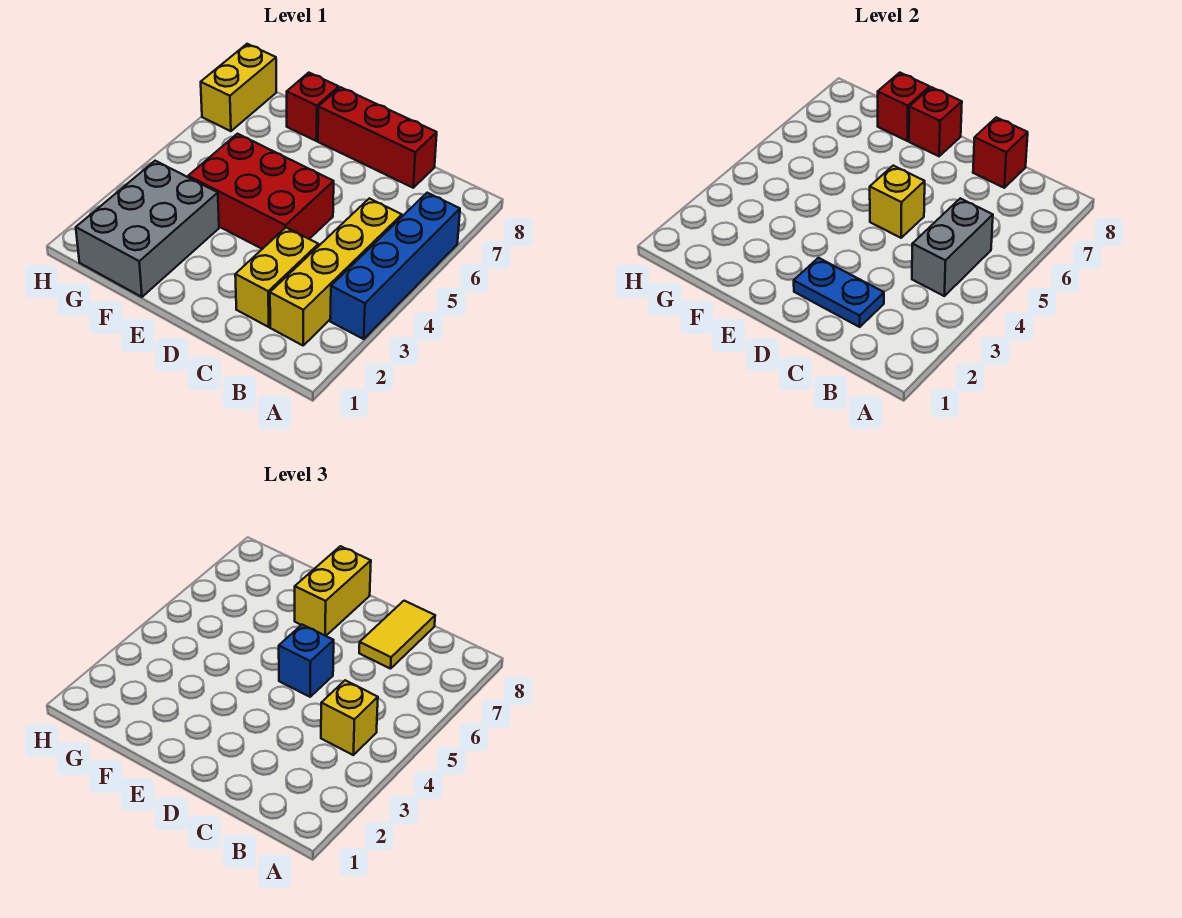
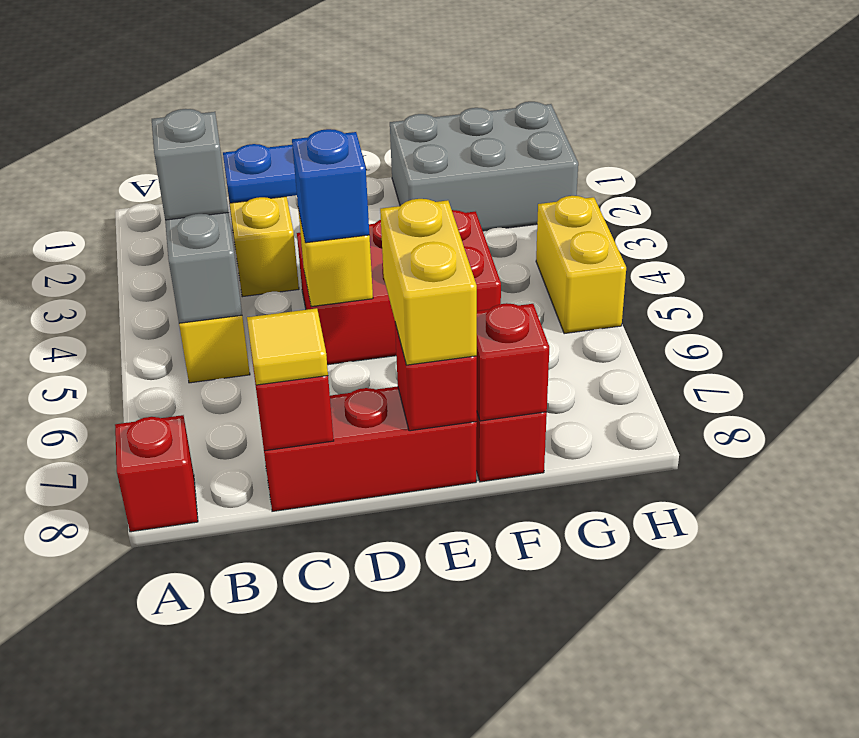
blue brick A3:A6 level 1 -> none
none -> red brick A8 level 1
yellow brick B4 level 3 -> grey brick B4 level 3
yellow tile C7:C8 level 3 -> yellow tile C8 level 3
grey brick F1:G3 level 1 -> grey brick F1:H2 level 1
yellow brick H7:H8 level 1 -> yellow brick H4:H5 level 1

